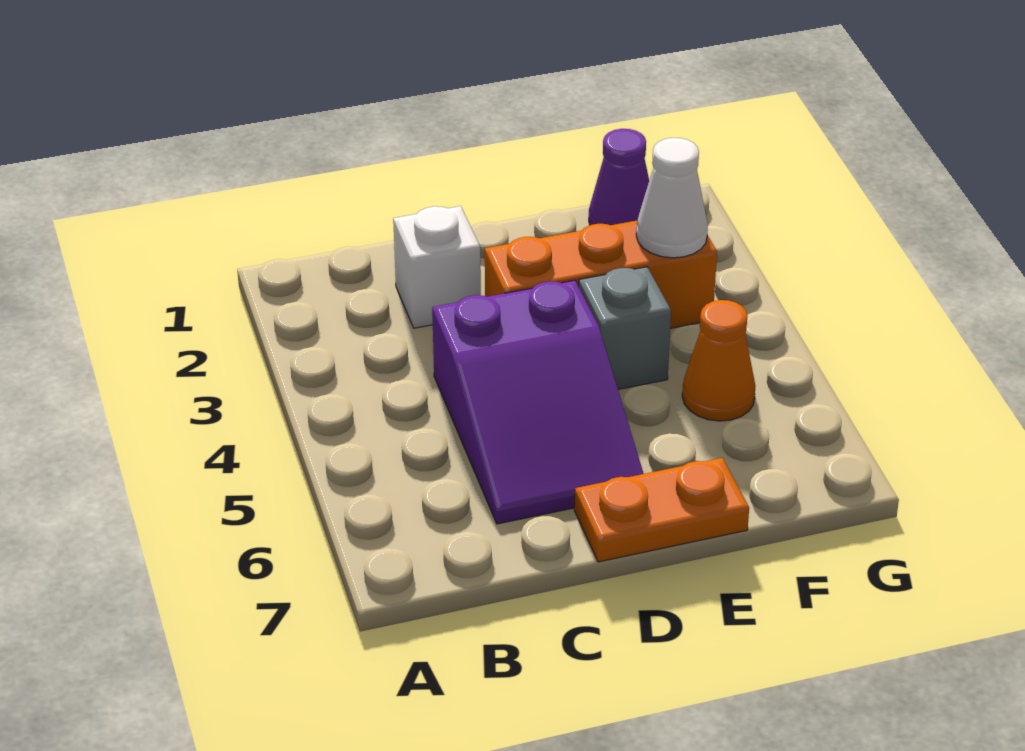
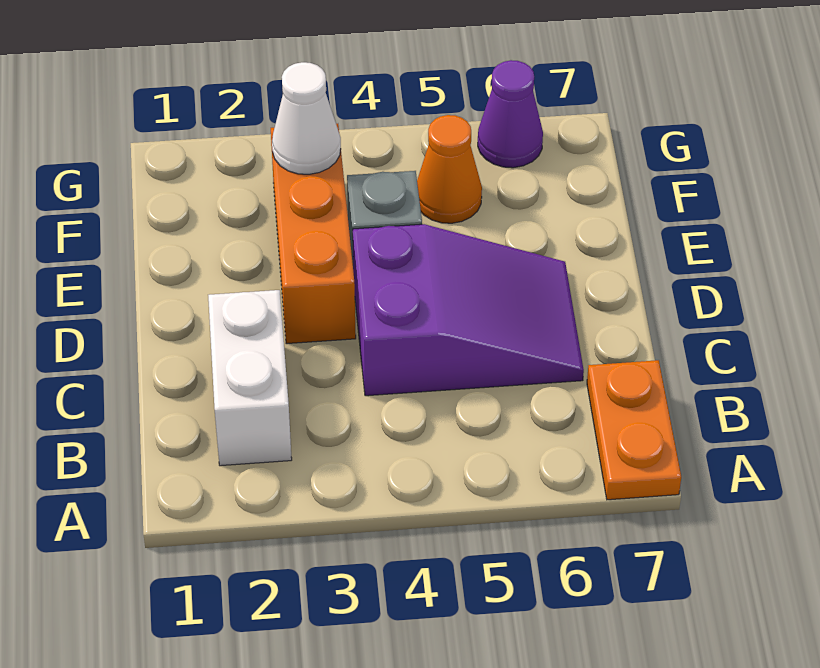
white brick C2 level 1 -> white brick B2:C2 level 1
orange plate D7:E7 level 1 -> orange plate A7:B7 level 1
purple cone F1 level 1 -> purple cone G6 level 1

